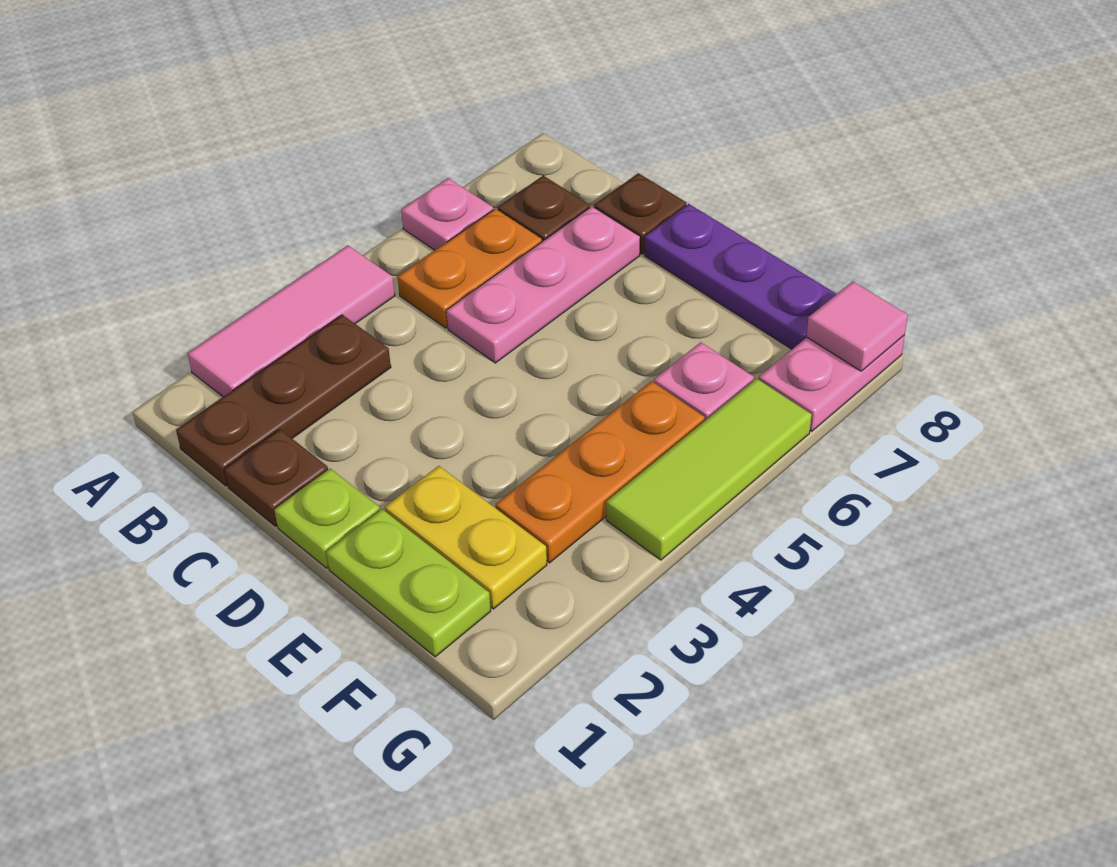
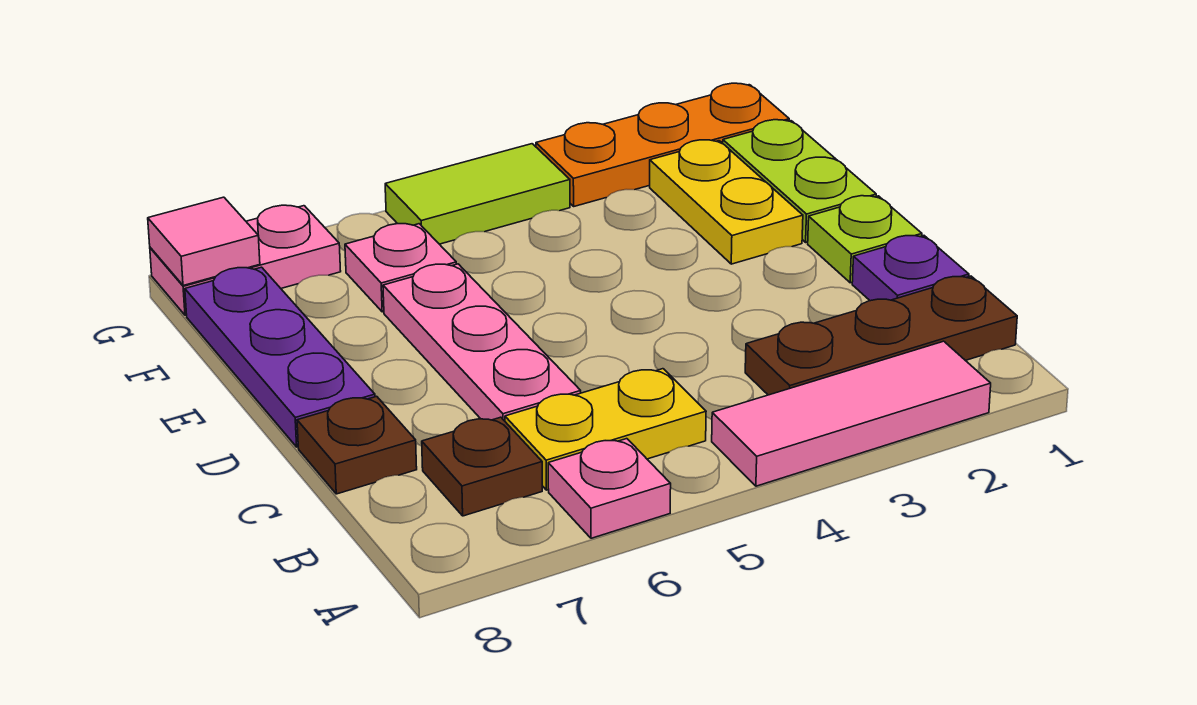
orange plate B5:B6 level 1 -> yellow plate B5:B6 level 1
brown plate C1 level 1 -> purple plate C1 level 1
pink plate C5:C7 level 1 -> pink plate C6:E6 level 1
orange plate F3:F5 level 1 -> orange plate G1:G3 level 1
lime tile G4:G6 level 1 -> lime tile G4:G5 level 1

